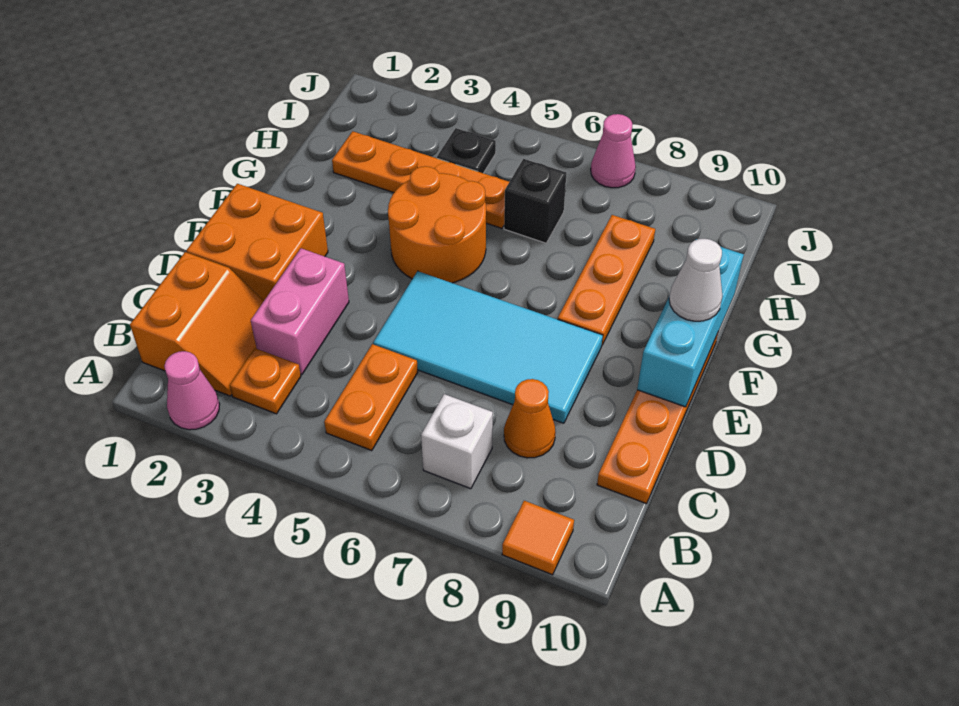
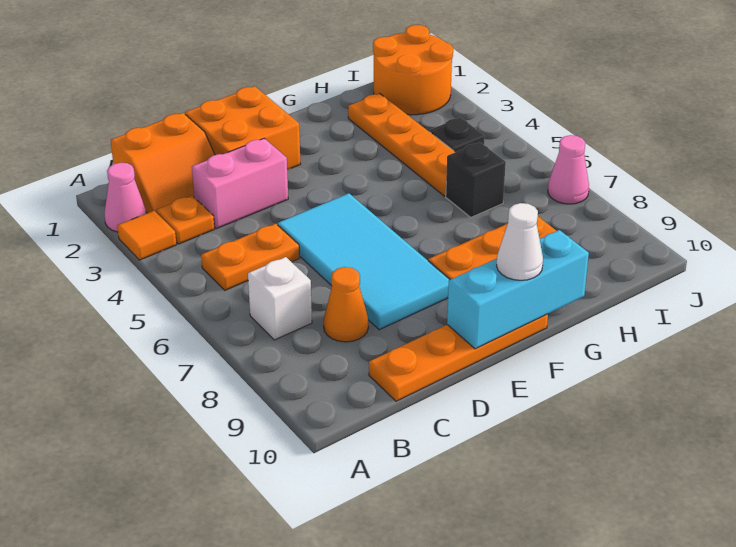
orange tile A9 level 1 -> orange tile A3 level 1
orange round brick F4:G5 level 1 -> orange round brick I1:J2 level 1

